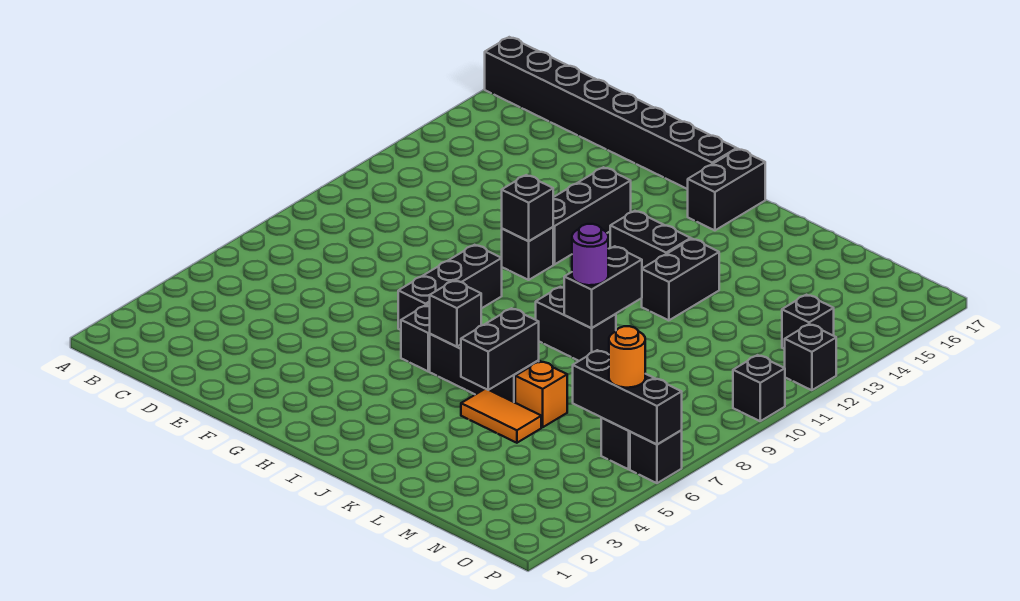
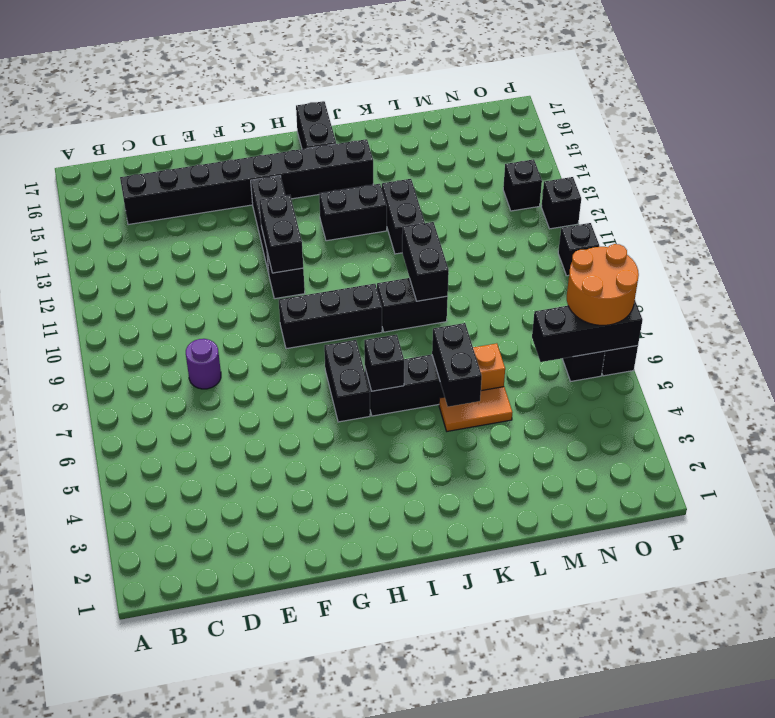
black brick A17:H17 level 1 -> black brick C15:J15 level 1
black brick G7:G9 level 1 -> black brick G9:I9 level 1
black brick G11 level 2 -> black brick G11:G12 level 2
purple round brick K9 level 3 -> purple round brick D8 level 1
orange round brick O6 level 3 -> orange round brick O6:P7 level 3

